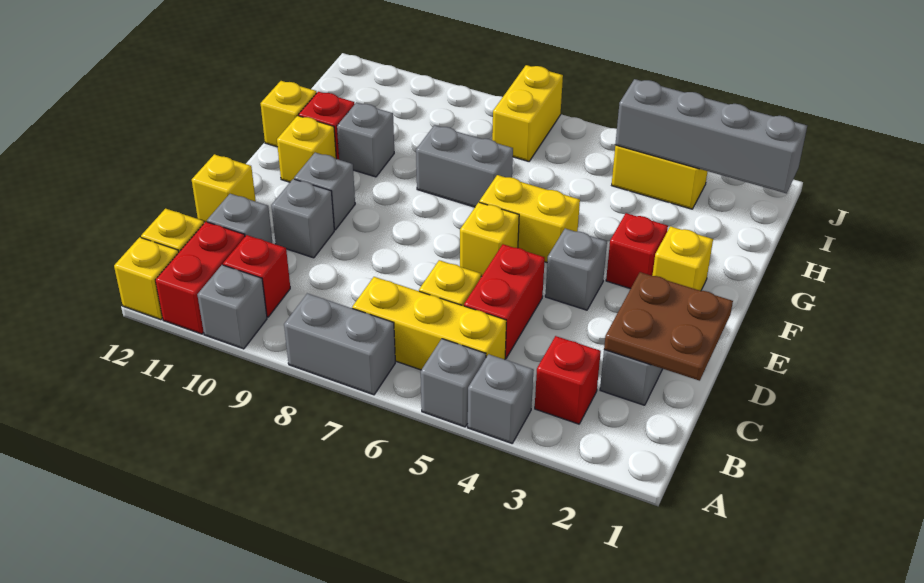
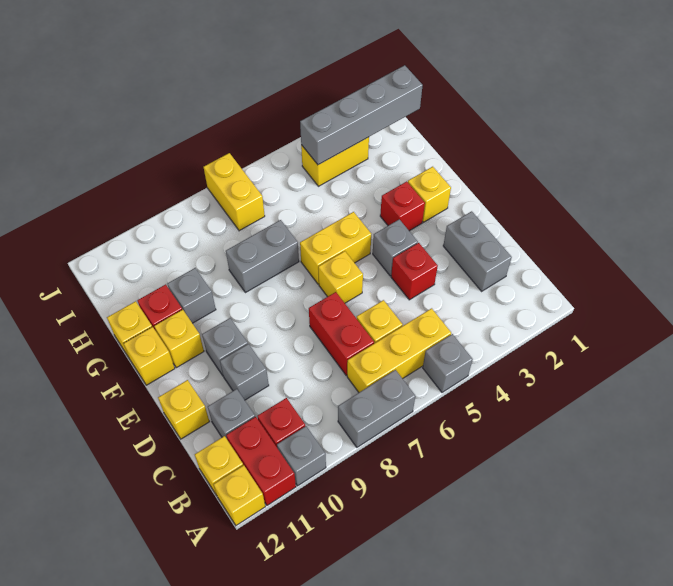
grey brick A4 level 1 -> none
red brick B3 level 1 -> red brick D4 level 1
brown plate C1:D2 level 2 -> none
red brick C5:D5 level 1 -> red brick C7:D7 level 1
none -> yellow brick F12 level 1

